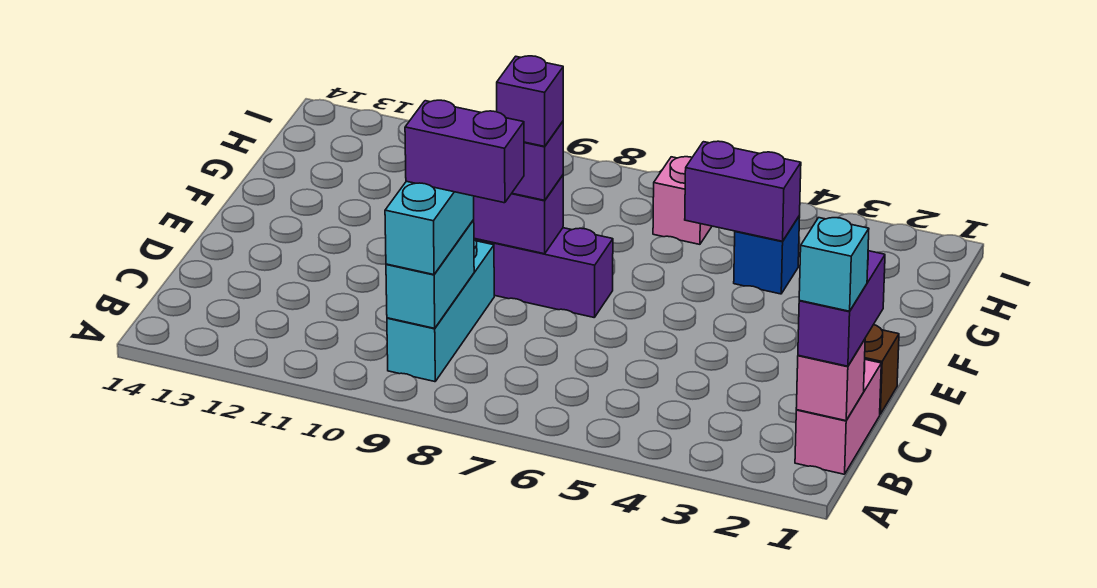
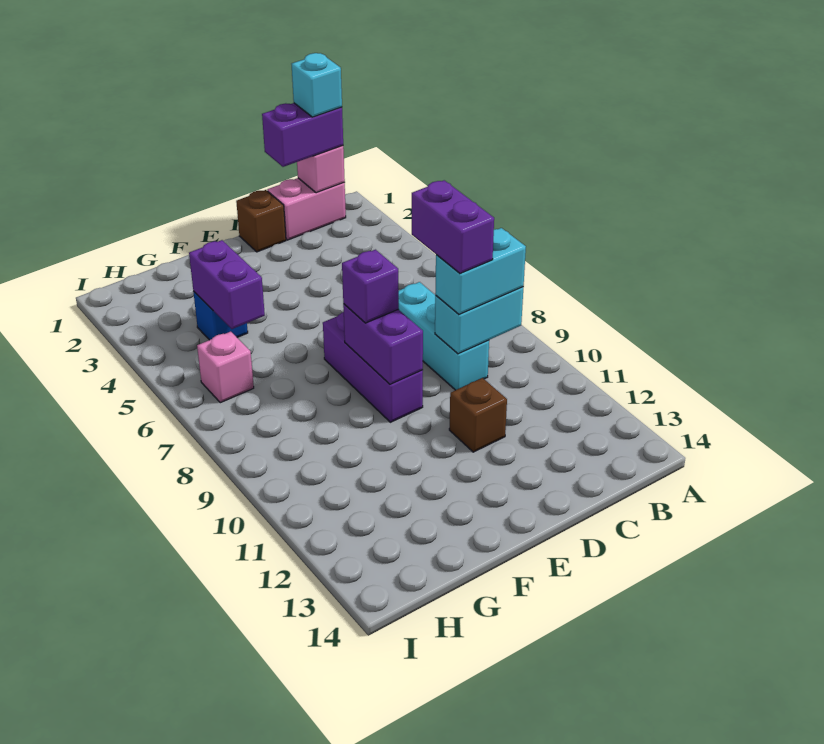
cyan brick B9:D9 level 1 -> cyan brick C7:C9 level 1
none -> brown brick D11 level 1
purple brick E8 level 4 -> none

